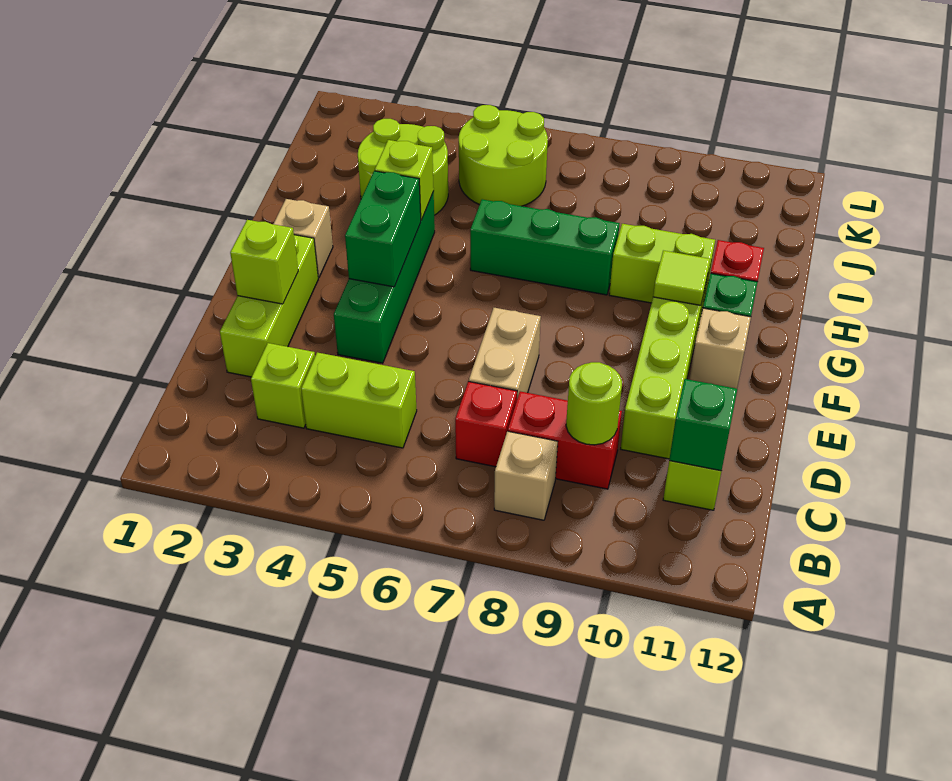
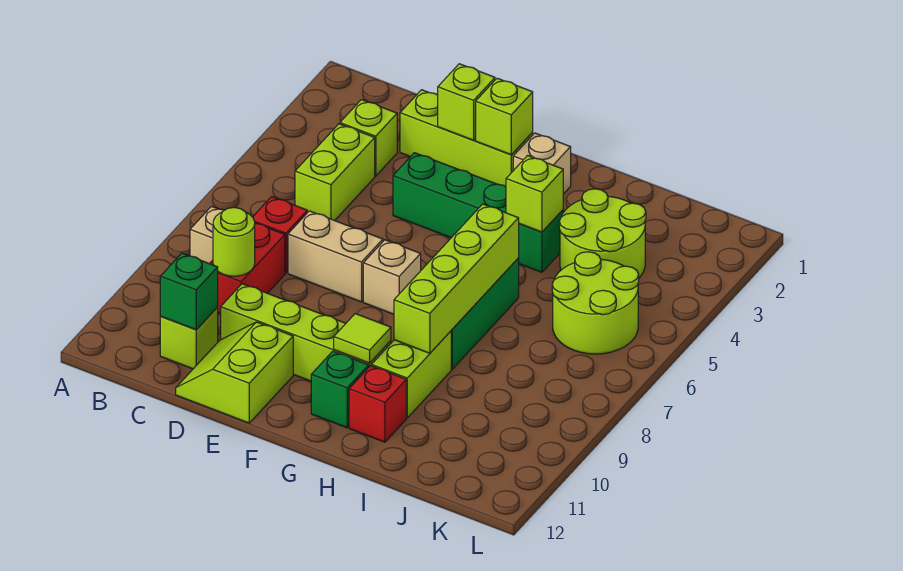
none -> lime slope D11:E12 level 1 top E
none -> lime brick F2 level 2
green brick F4:G4 level 2 -> none
tan brick F11 level 1 -> tan brick F7 level 1
none -> lime brick H6:H9 level 2

